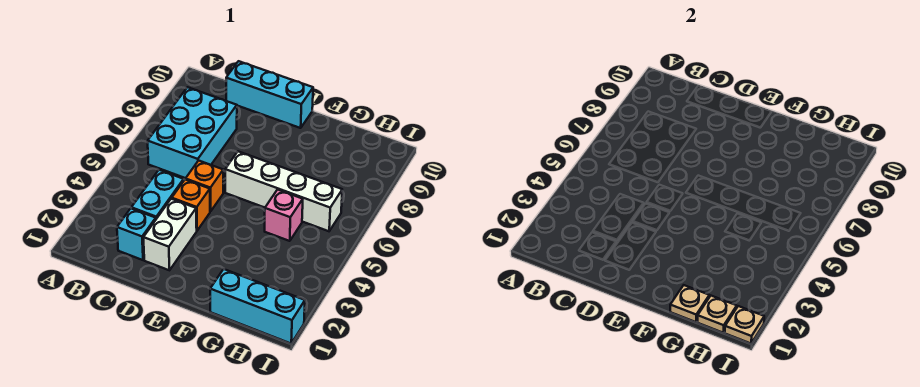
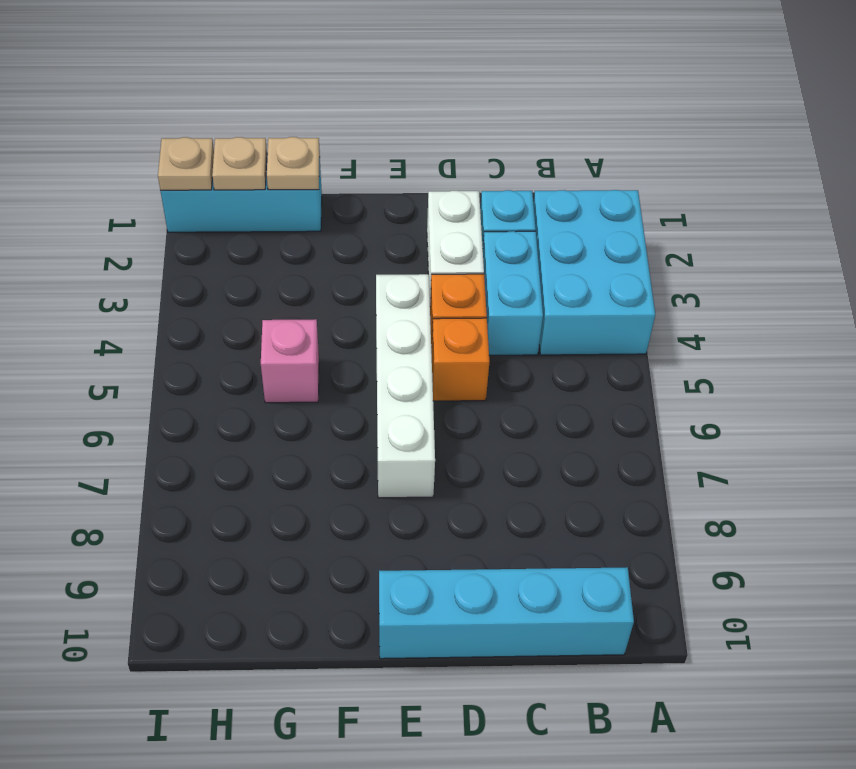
cyan brick B6:C8 level 1 -> cyan brick A2:B4 level 1
cyan brick C10:E10 level 1 -> cyan brick B10:E10 level 1
white brick E6:H6 level 1 -> white brick E4:E7 level 1

